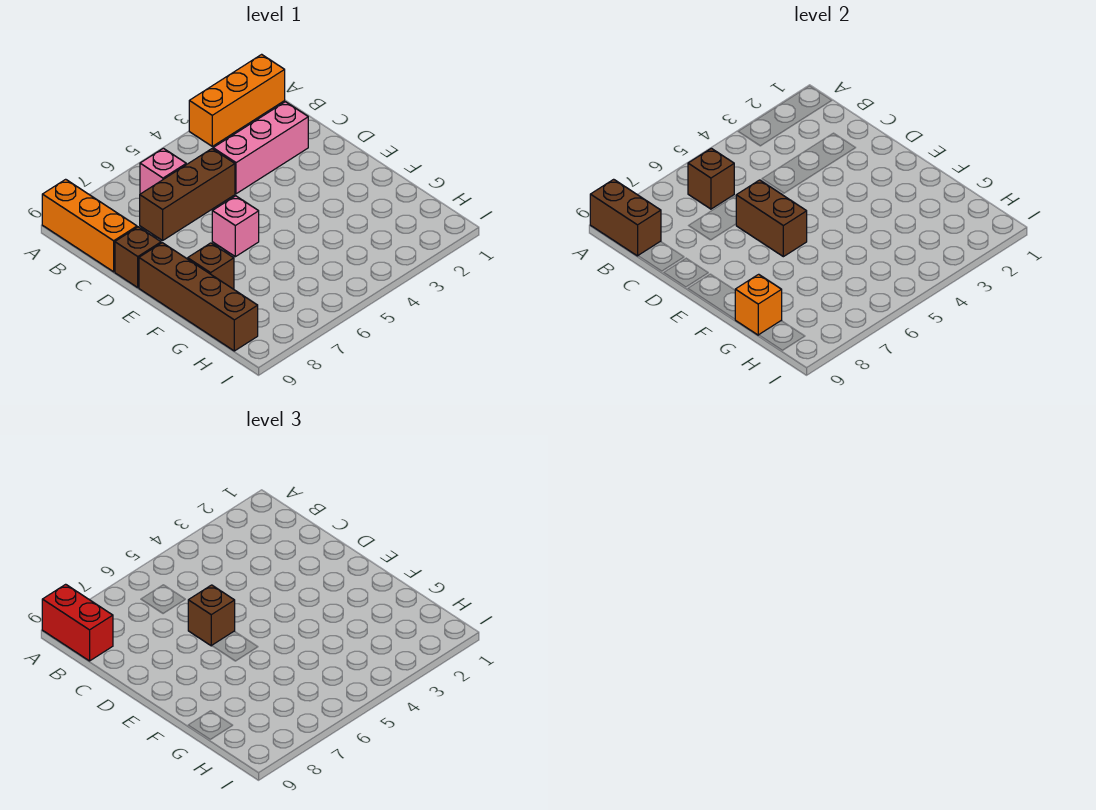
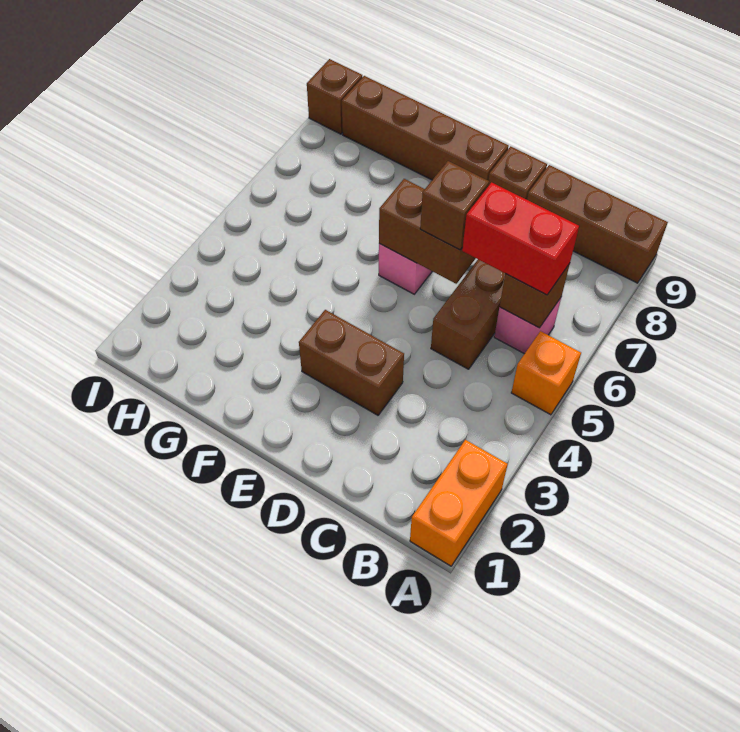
orange brick A1:A3 level 1 -> orange brick A1:A2 level 1
orange brick A9:C9 level 1 -> brown brick A9:C9 level 1
brown brick A9:B9 level 2 -> brown brick D3:E3 level 1
red brick A9:B9 level 3 -> red brick B6:C6 level 3
pink brick C2:C4 level 1 -> none
brown brick F8 level 1 -> brown brick I9 level 1
orange brick G9 level 2 -> orange brick A5 level 1

